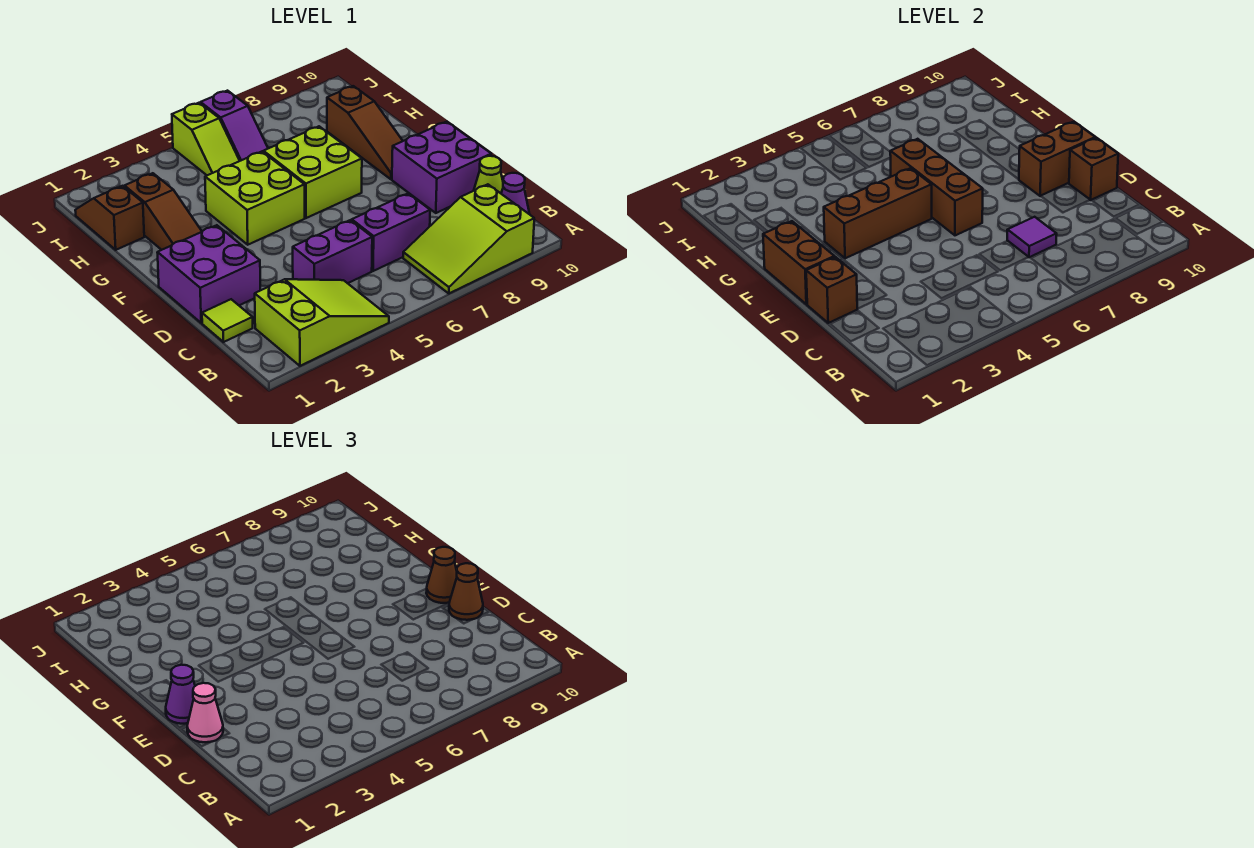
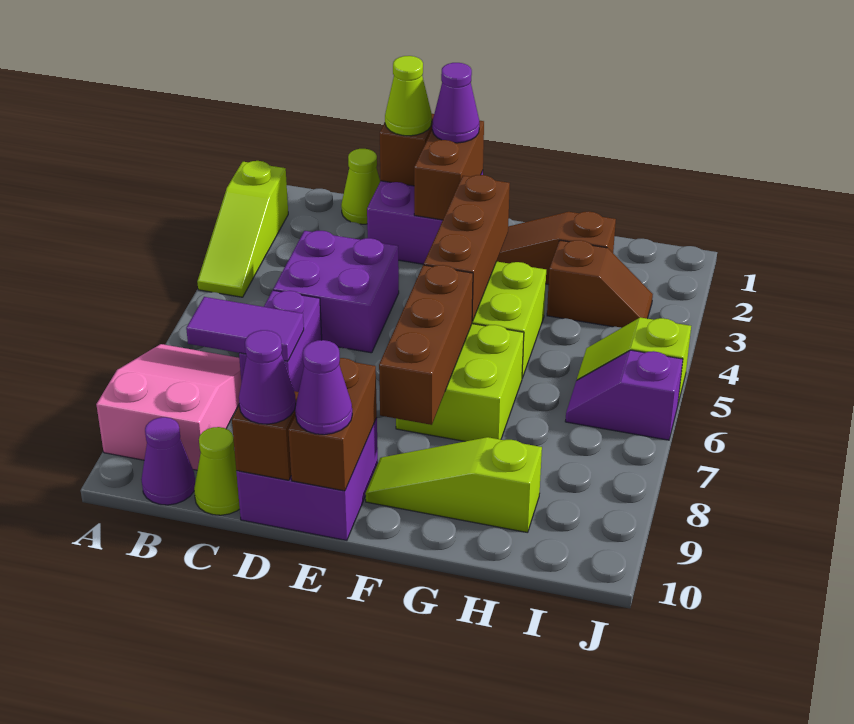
lime slope A2:B4 level 1 top 2 -> lime slope A2:A4 level 1 top 2
lime slope A7:B9 level 1 top 9 -> pink slope A7:B9 level 1 top 9
lime tile C1 level 1 -> lime cone C1 level 1
purple brick C4:C5 level 1 -> purple brick C4:D5 level 1
purple tile C7 level 2 -> purple tile B7:C7 level 2
pink cone D1 level 3 -> lime cone D1 level 3
brown cone D10 level 3 -> purple cone D10 level 3
brown brick E1:F1 level 2 -> brown brick E1:E2 level 2
brown brick E6:G6 level 2 -> brown brick F6:F8 level 2
brown cone E10 level 3 -> purple cone E10 level 3
brown slope F9:H9 level 1 top H -> lime slope F9:H9 level 1 top H
brown slope H1:I1 level 1 top H -> brown slope H3:I3 level 1 top H

